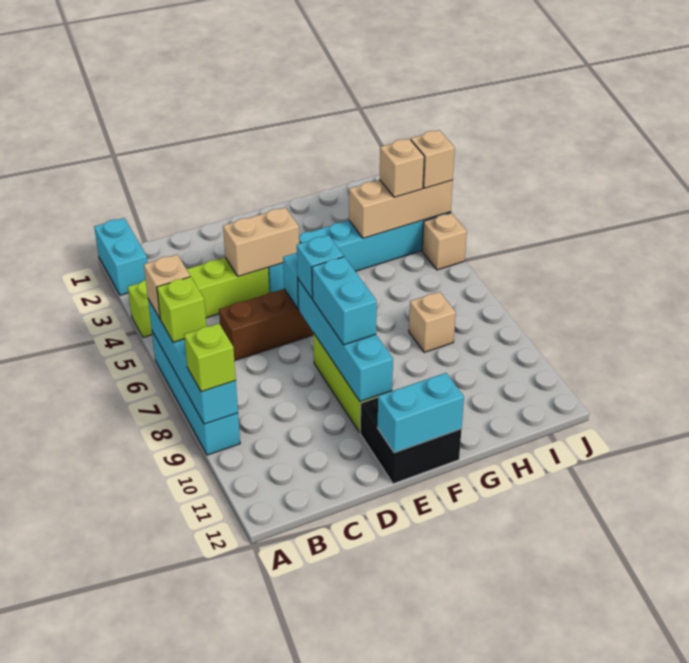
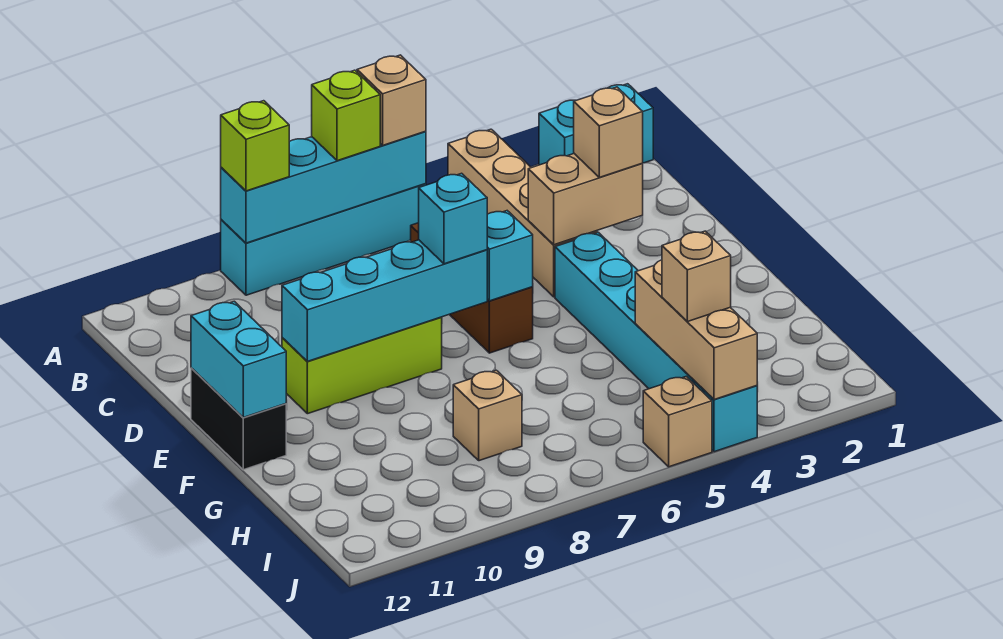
lime brick A4:D4 level 1 -> tan brick A4:D4 level 1
tan brick D4:E4 level 2 -> tan brick D3:D4 level 2
cyan brick E8:E9 level 3 -> none
black brick E11:F12 level 1 -> black brick E12:F12 level 1
tan brick J4 level 3 -> tan brick D3 level 3

